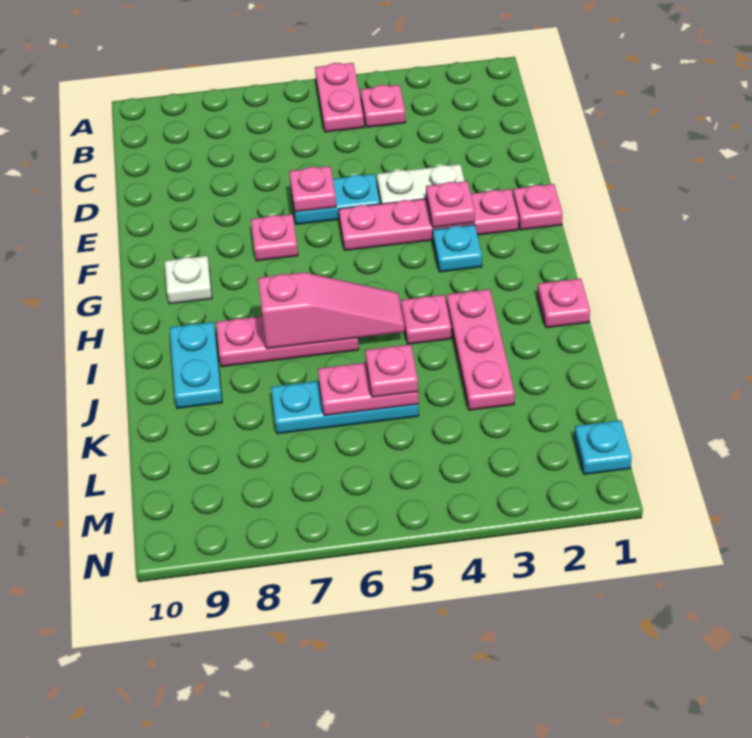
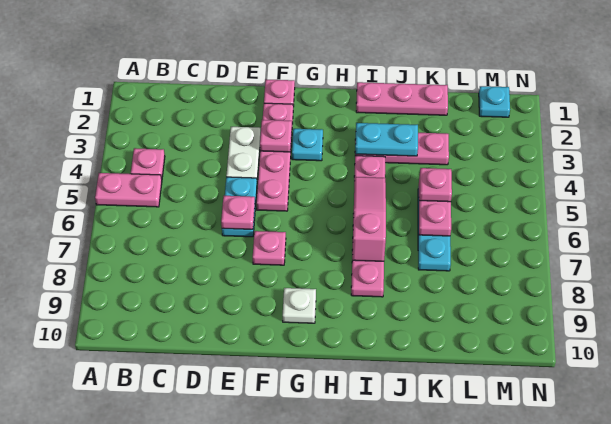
pink plate I1 level 1 -> pink plate I1:K1 level 1
cyan plate I9:J9 level 1 -> cyan plate I3:J3 level 2

